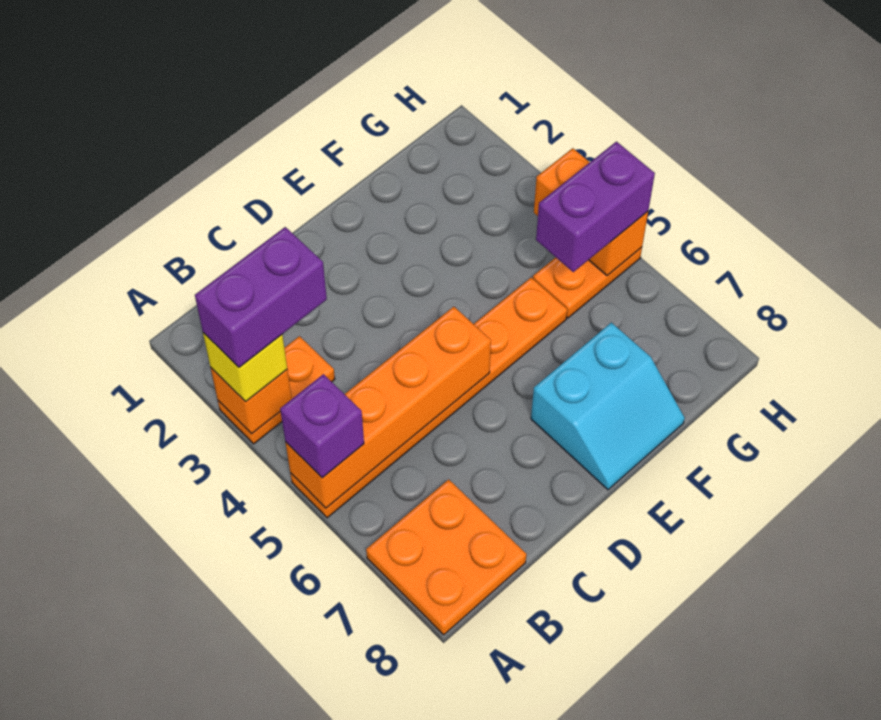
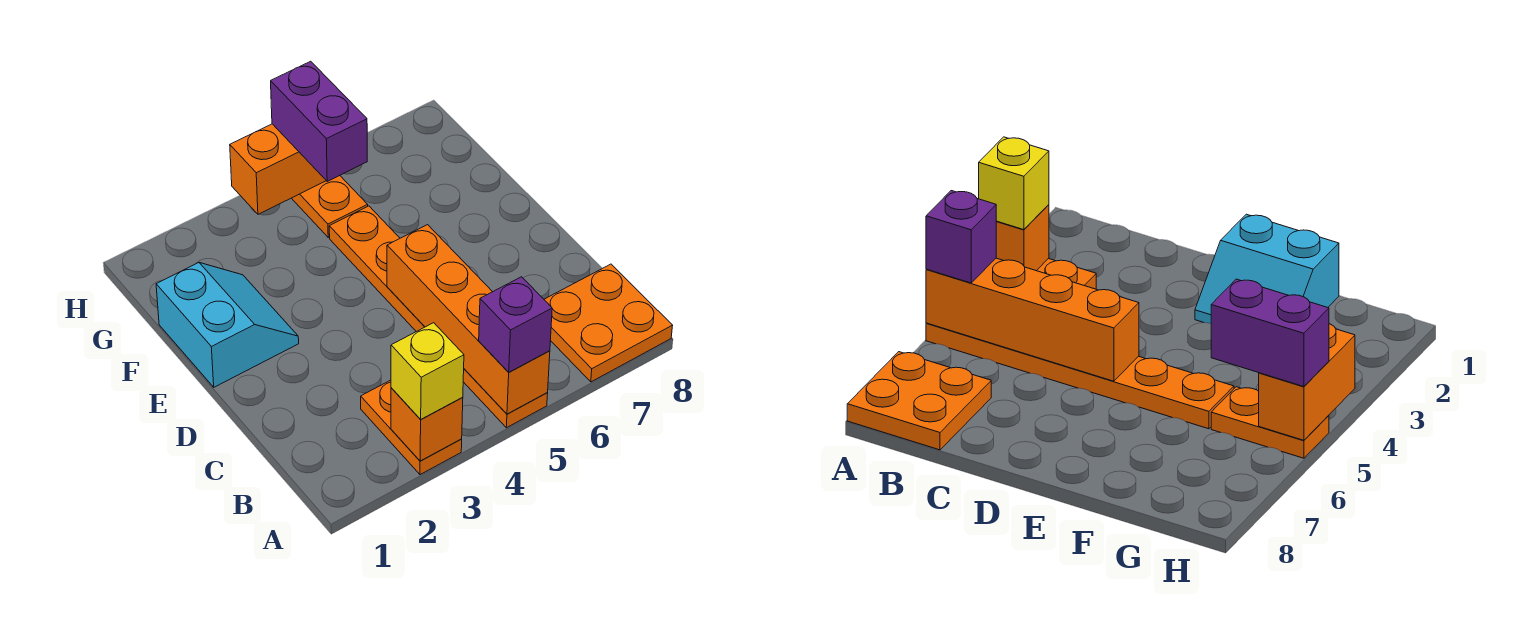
purple brick A3:B3 level 4 -> none
cyan slope E7:F8 level 1 top 7 -> cyan slope E1:F2 level 1 top 1

